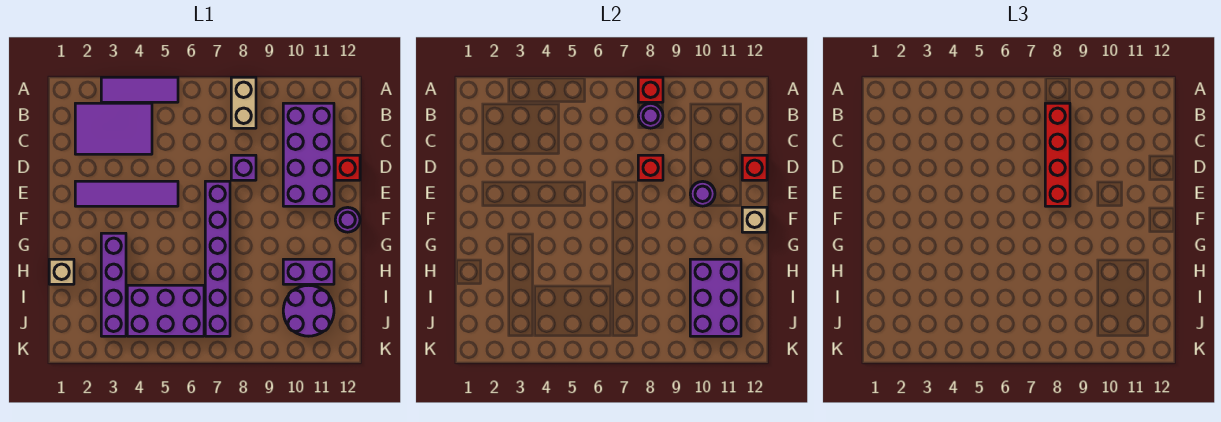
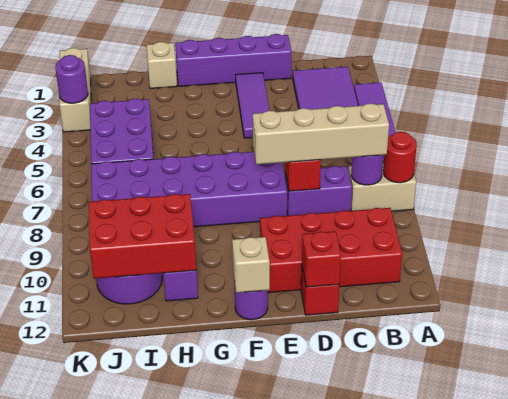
red brick A8 level 2 -> red round brick A8 level 2
red brick B8:E8 level 3 -> tan brick B8:E8 level 3
purple brick B10:E11 level 1 -> red brick B10:E11 level 1
purple brick D8 level 1 -> purple brick C8:D8 level 1
purple tile E2:E5 level 1 -> purple tile E2:E4 level 1
purple brick E7:J7 level 1 -> purple brick E7:J8 level 1
purple round brick E10 level 2 -> purple round brick K3 level 2
purple brick G3:J3 level 1 -> purple brick D1:G1 level 1
purple brick H10:J11 level 2 -> red brick H10:J11 level 2
none -> tan brick K1:K3 level 1

